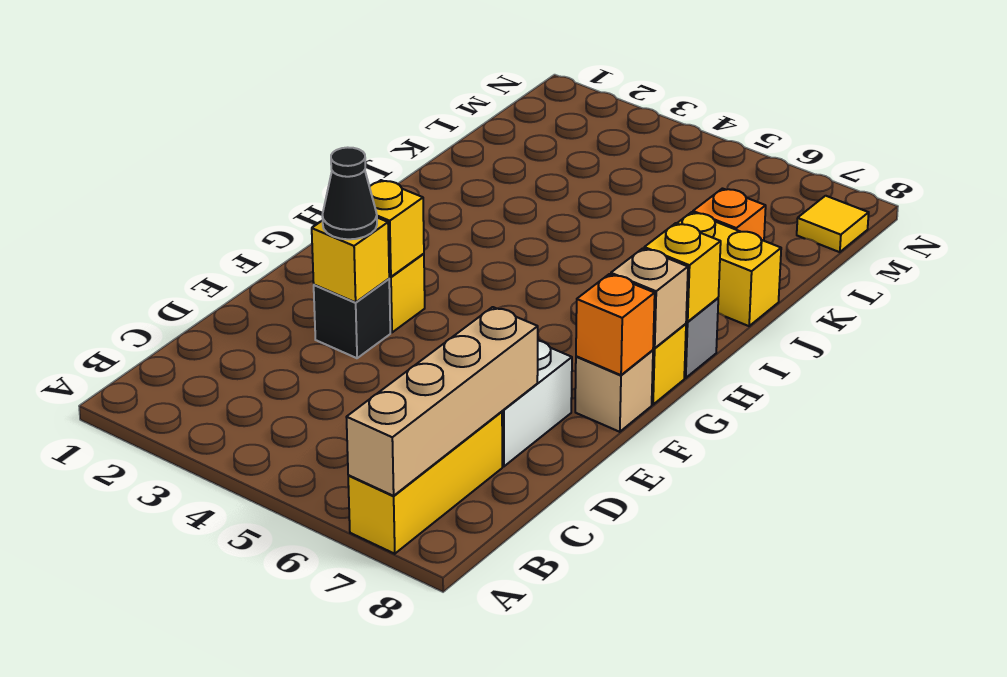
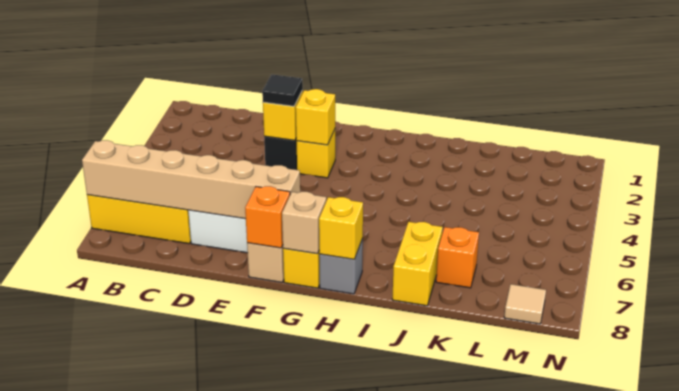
tan brick A7:D7 level 2 -> tan brick A7:F7 level 2
black cone E3 level 3 -> black tile E3 level 3
yellow tile M8 level 1 -> tan tile M8 level 1

